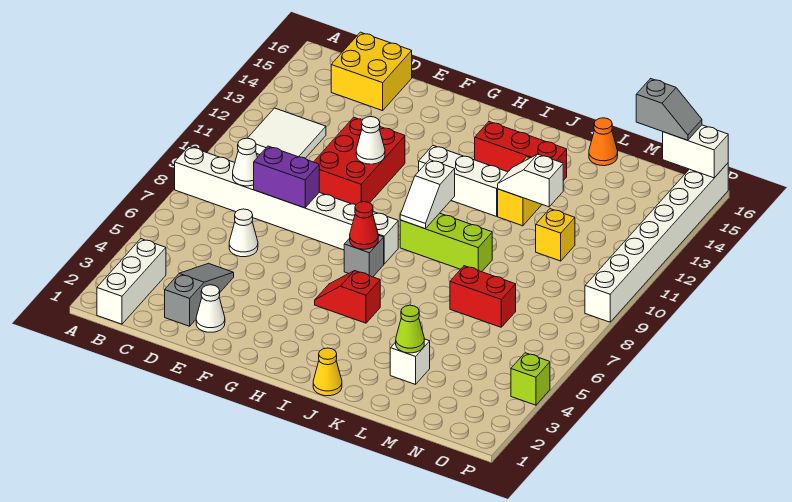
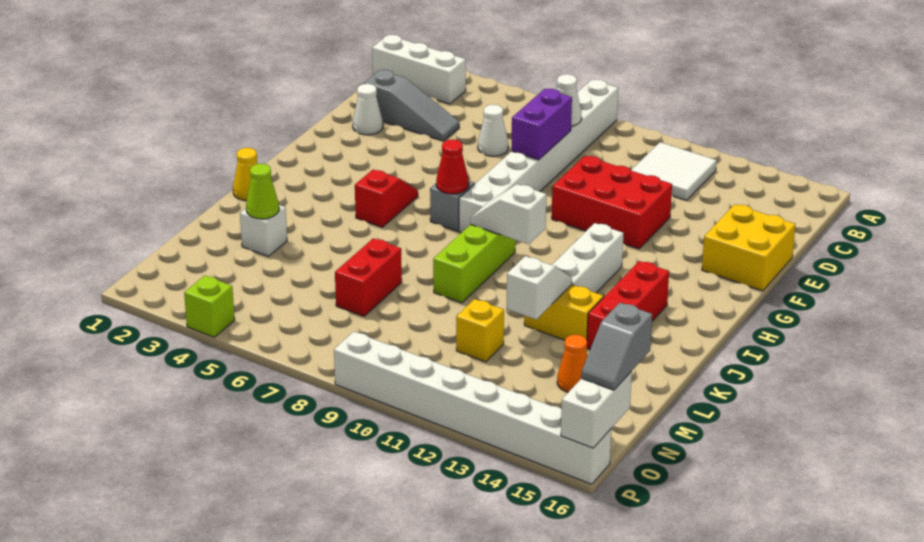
yellow brick C15:D16 level 1 -> yellow brick E15:F16 level 1
white cone F11 level 2 -> none
orange cone L16 level 1 -> orange cone M14 level 1

